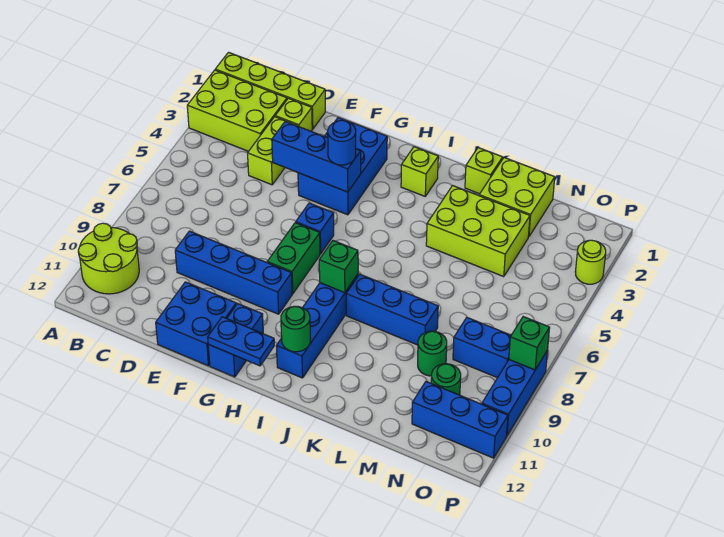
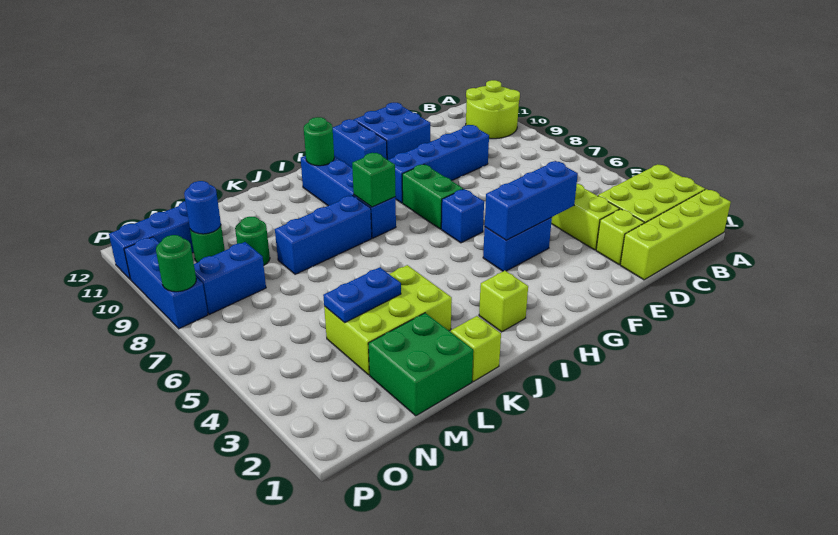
blue brick F2:G4 level 1 -> blue brick F4:G4 level 1
blue round brick G4 level 3 -> blue round brick N10 level 2
blue plate G12:H12 level 2 -> blue plate L4:M4 level 2
lime brick L1:M2 level 1 -> green brick L1:M2 level 1
lime round brick P3 level 1 -> none
green brick P8 level 2 -> green round brick P8 level 2

